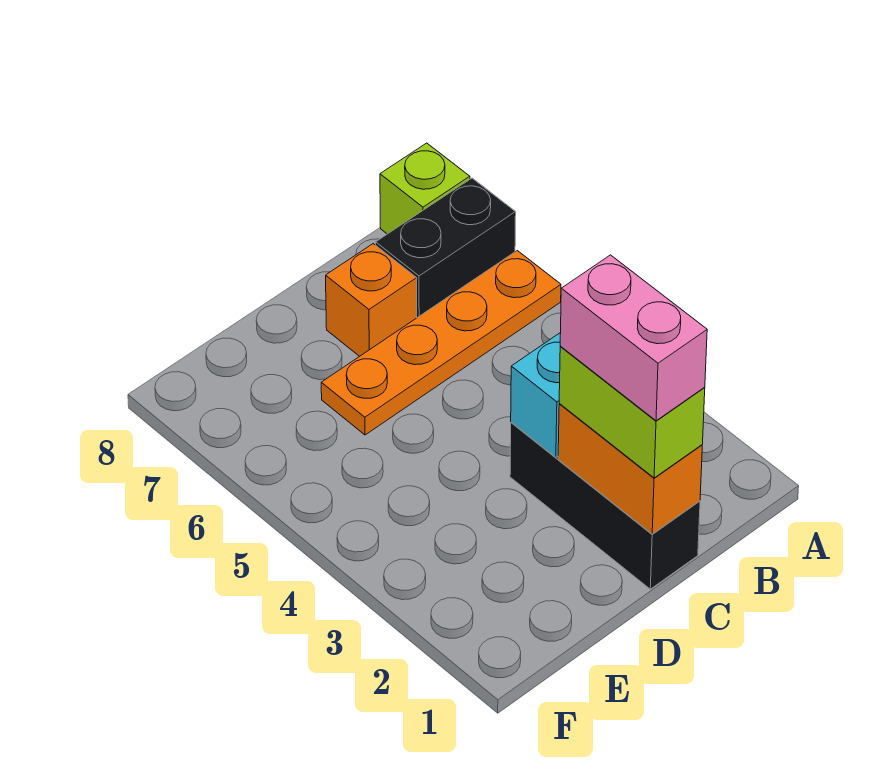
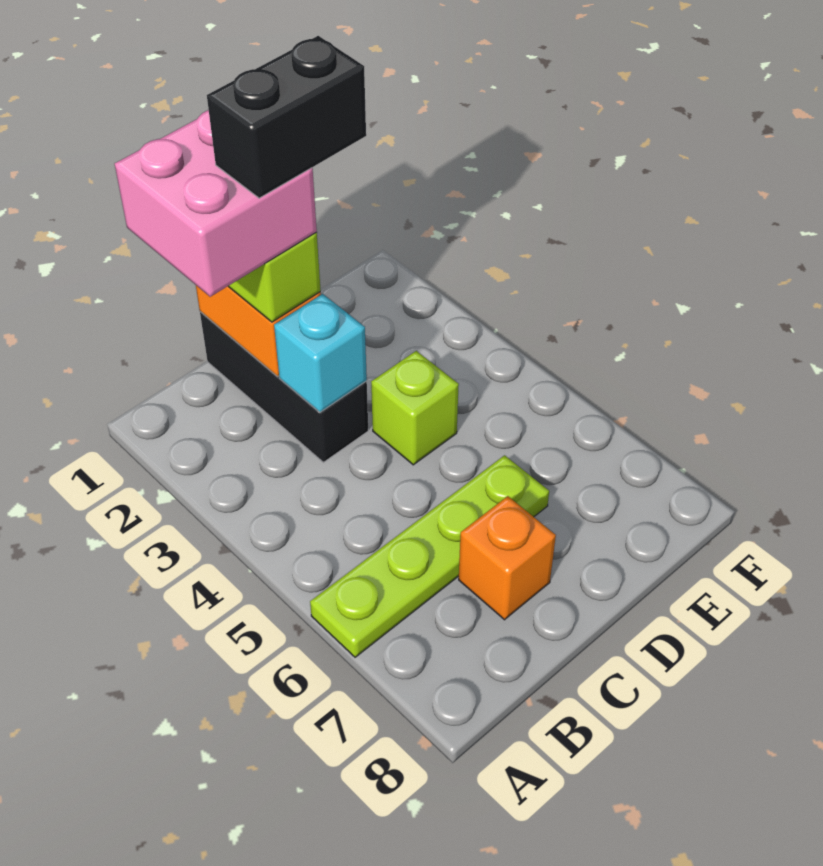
orange plate A6:D6 level 1 -> lime plate A6:D6 level 1
black brick A7:B7 level 1 -> black brick C2:D2 level 5
lime brick A8 level 1 -> lime brick D4 level 1
pink brick C1:C2 level 4 -> pink brick B1:C2 level 4

